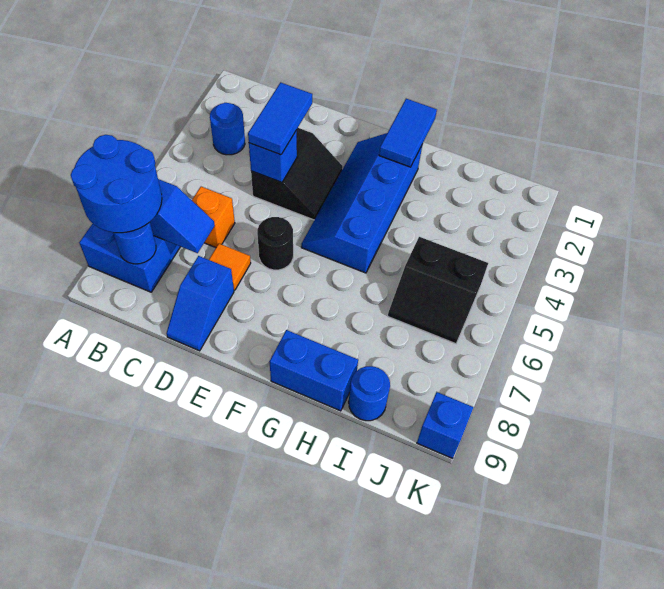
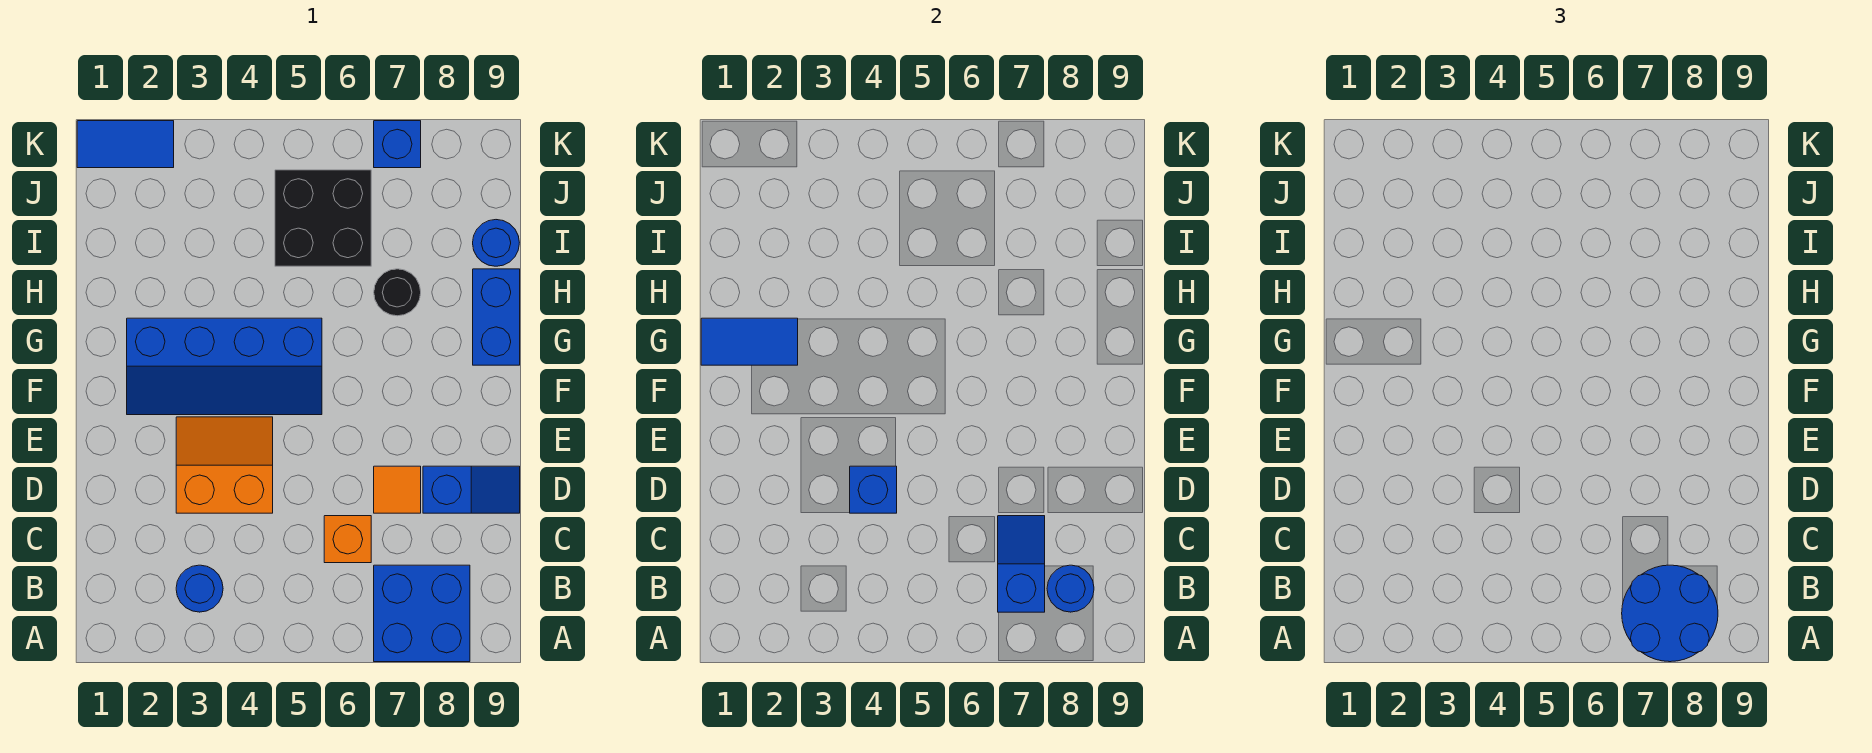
black slope D3:E4 level 1 top D -> orange slope D3:E4 level 1 top D
blue tile D3:D4 level 3 -> blue tile K1:K2 level 1
black round brick E6 level 1 -> black round brick H7 level 1
black slope I5:J6 level 1 top 5 -> black brick I5:J6 level 1
blue brick K9 level 1 -> blue brick K7 level 1

